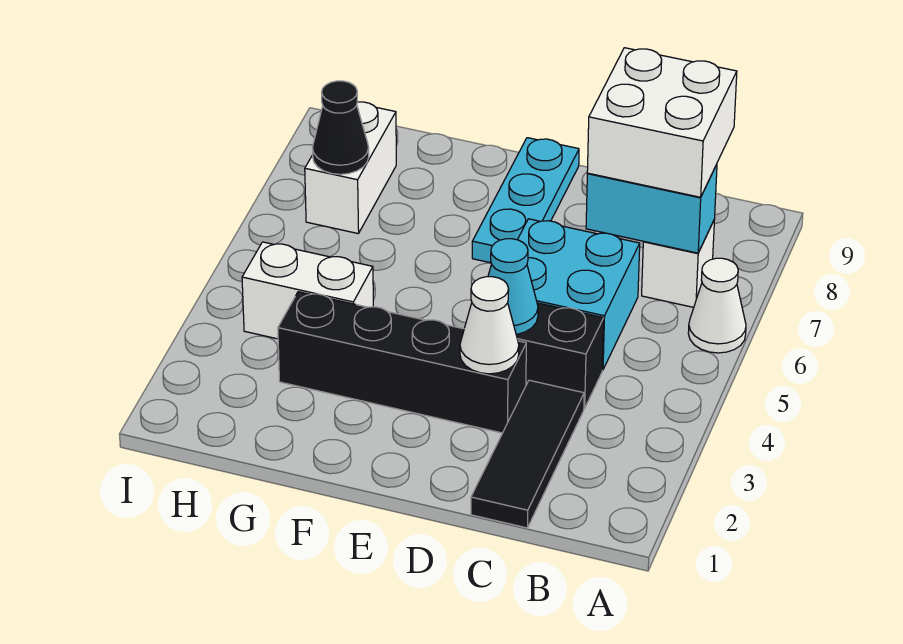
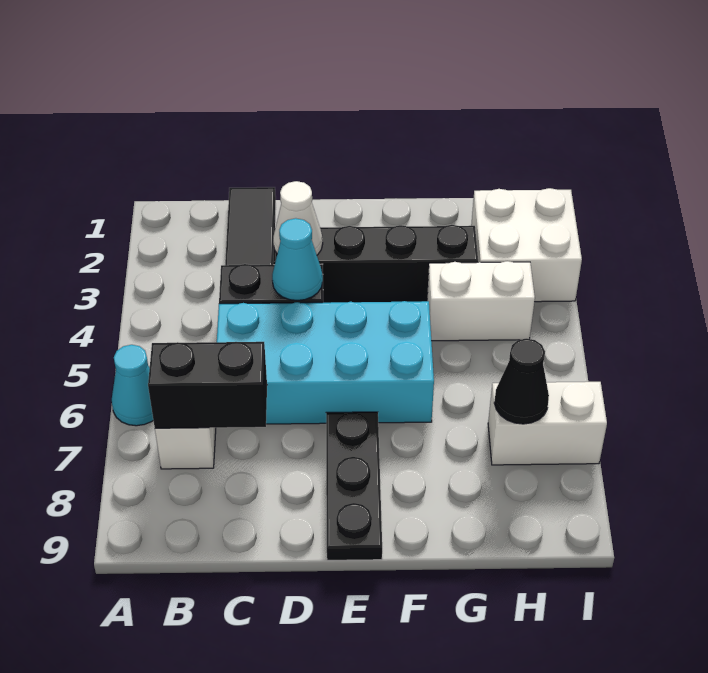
white cone A6 level 1 -> cyan cone A6 level 1
cyan brick B7:C7 level 2 -> black brick B7:C7 level 2
white brick B7:C8 level 3 -> white brick H2:I3 level 1
cyan brick C5:D6 level 1 -> cyan brick C5:F6 level 1
cyan plate E7:E9 level 1 -> black plate E7:E9 level 1
white brick H7:H8 level 1 -> white brick H7:I7 level 1

